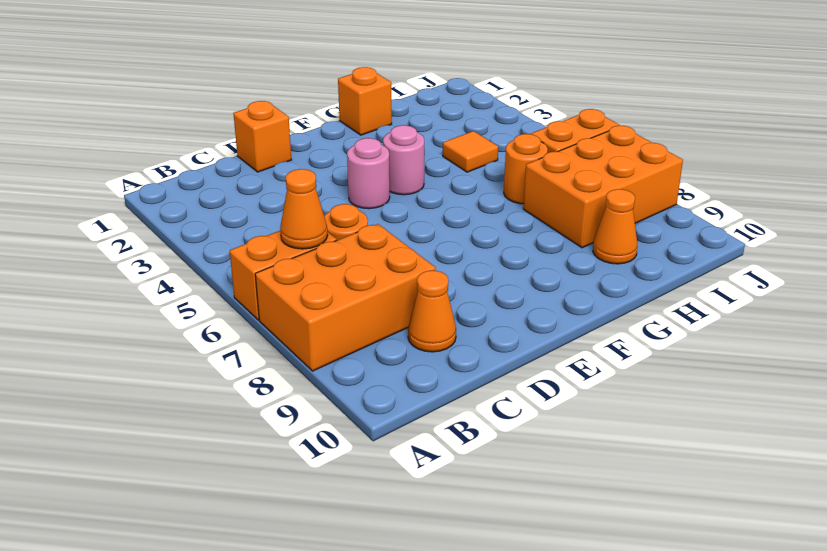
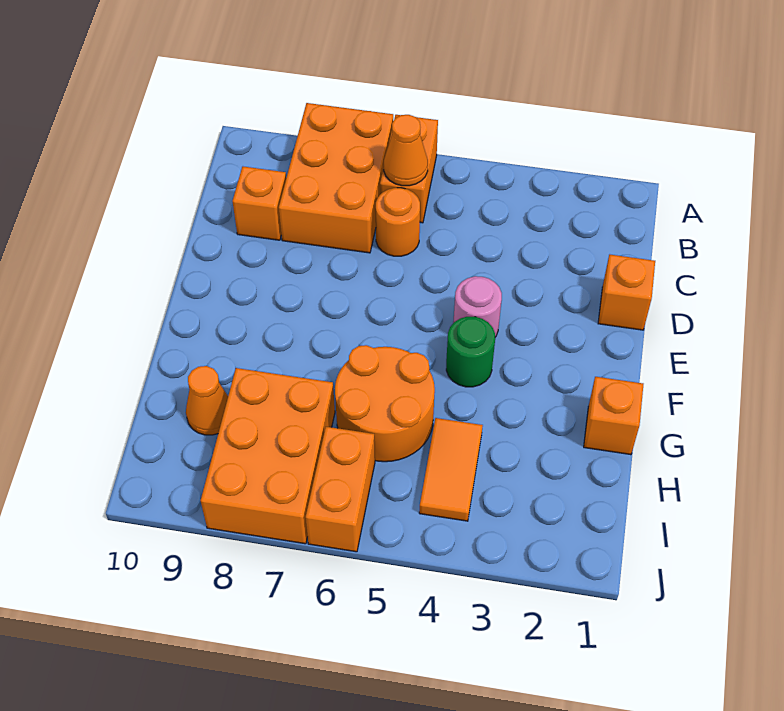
orange cone C9 level 1 -> orange brick C9 level 1
pink round brick F4 level 1 -> green round brick F4 level 1
orange tile H4 level 1 -> orange tile H4:I4 level 1
orange round brick H6 level 1 -> orange round brick G5:H6 level 1

